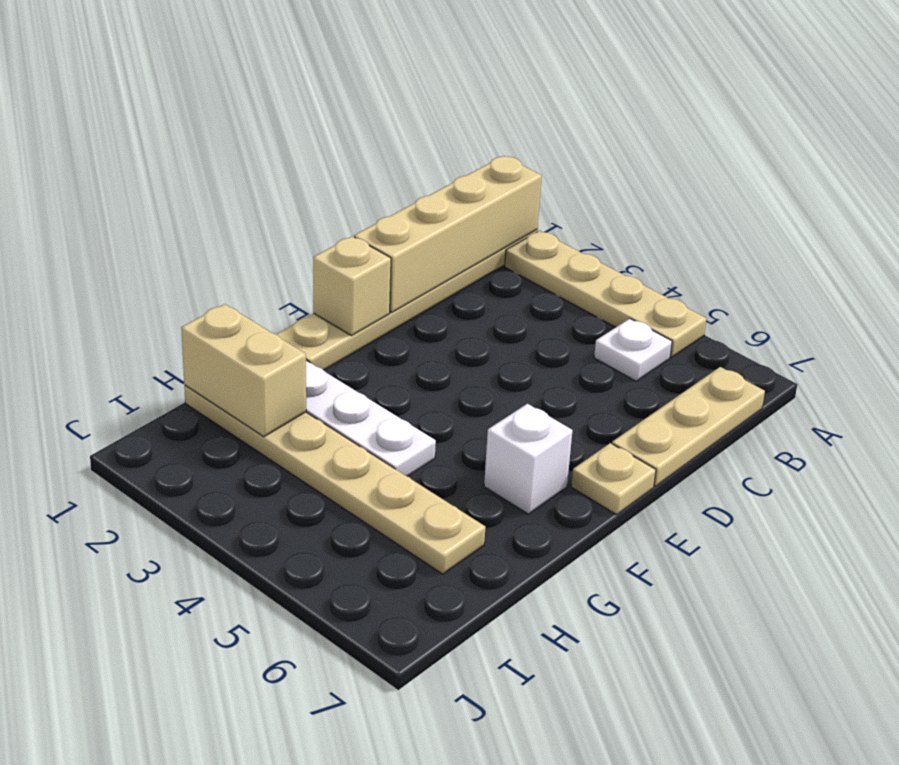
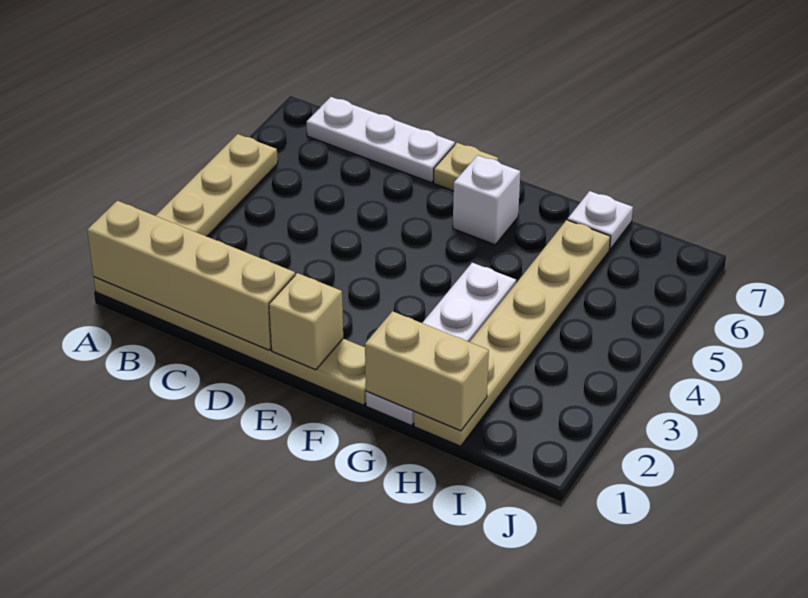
white plate B5 level 1 -> white plate H7 level 1
tan plate B7:D7 level 1 -> white plate B7:D7 level 1
tan brick H1:H2 level 2 -> tan brick G1:H1 level 2

